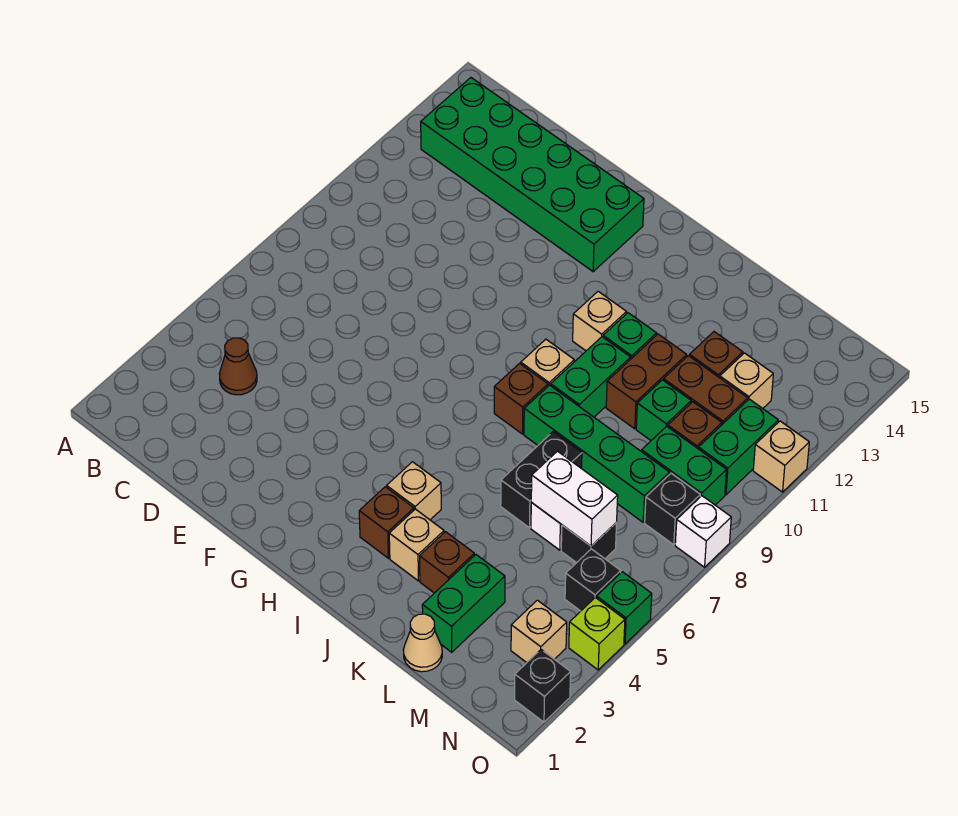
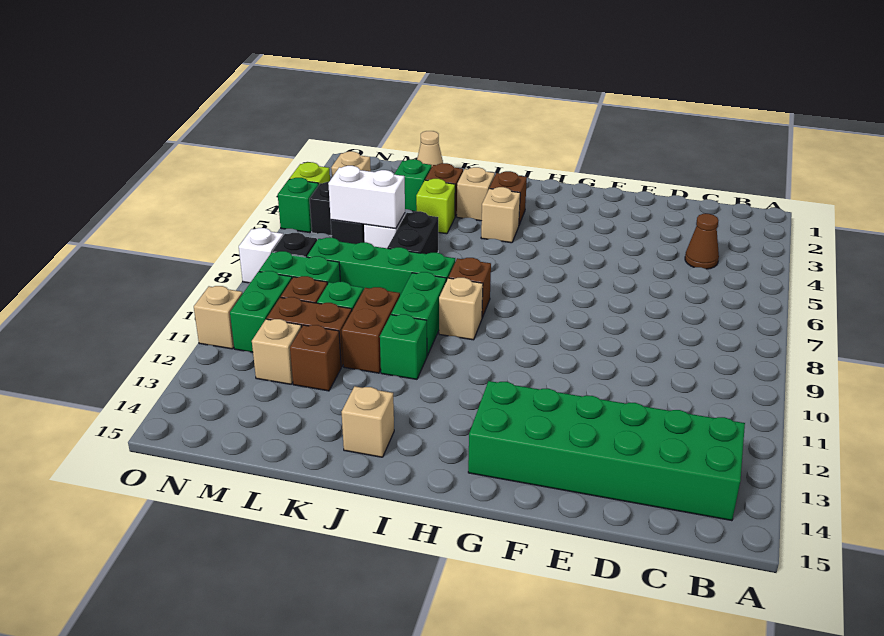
tan brick I11 level 1 -> tan brick J14 level 1
none -> lime brick K4 level 1
green brick L2:L3 level 1 -> green brick L3 level 1
black brick O2 level 1 -> none

